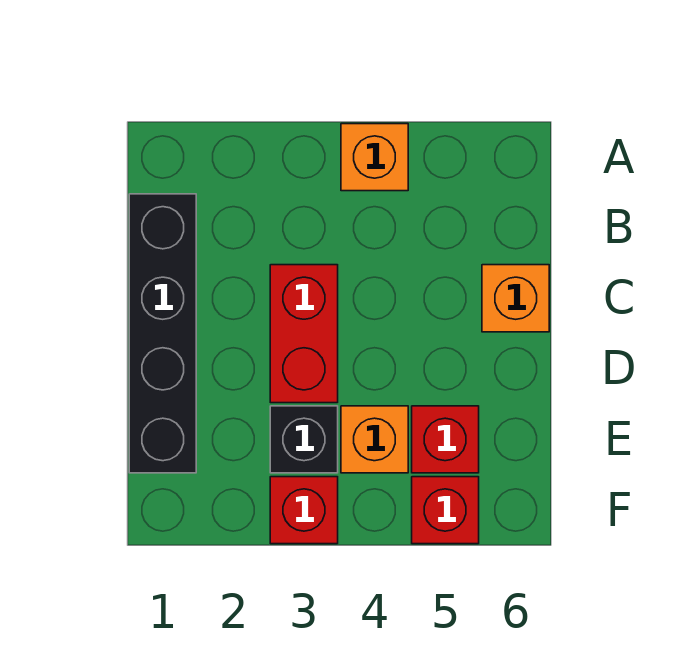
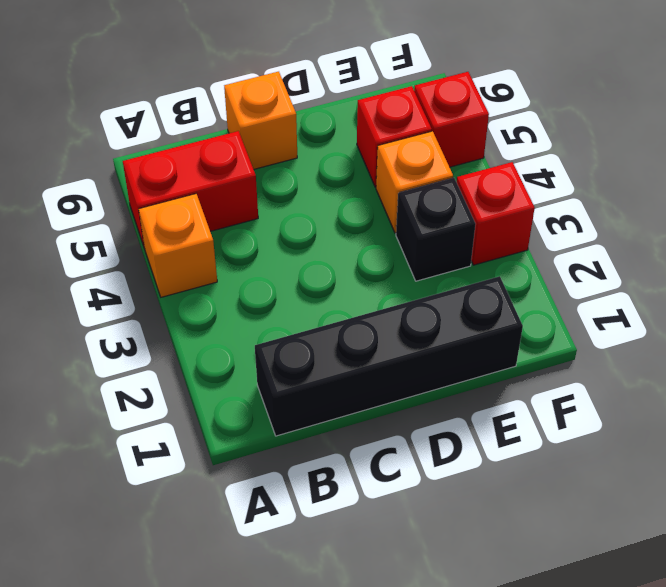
red brick C3:D3 level 1 -> red brick A5:B5 level 1

